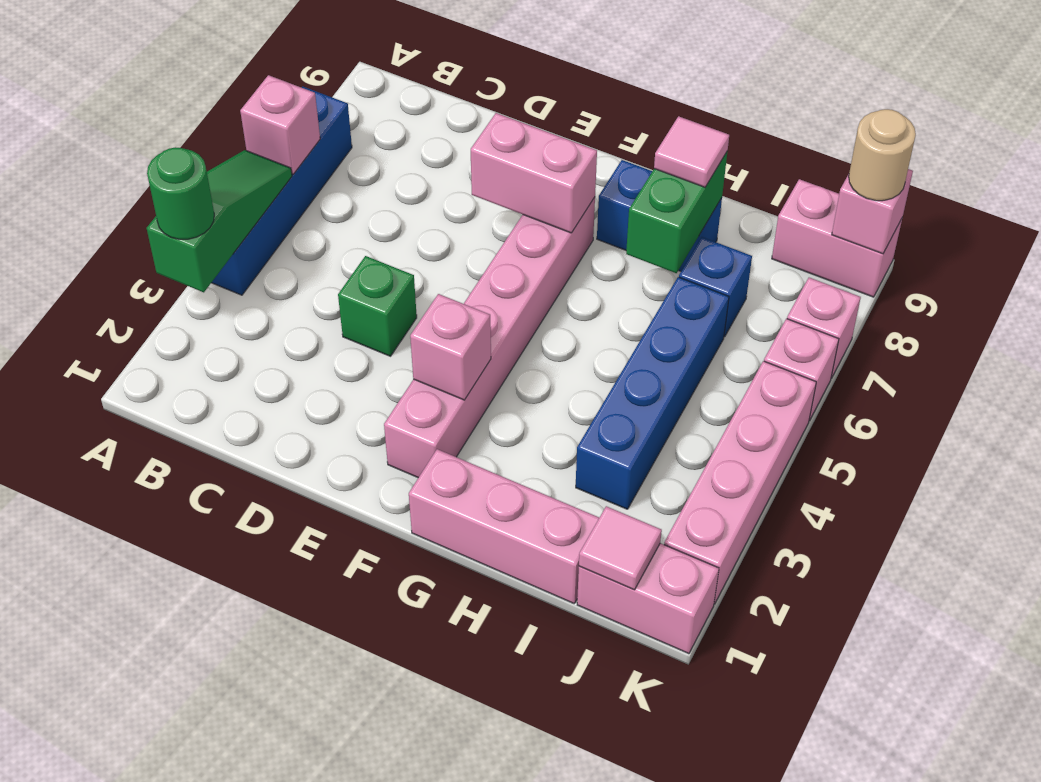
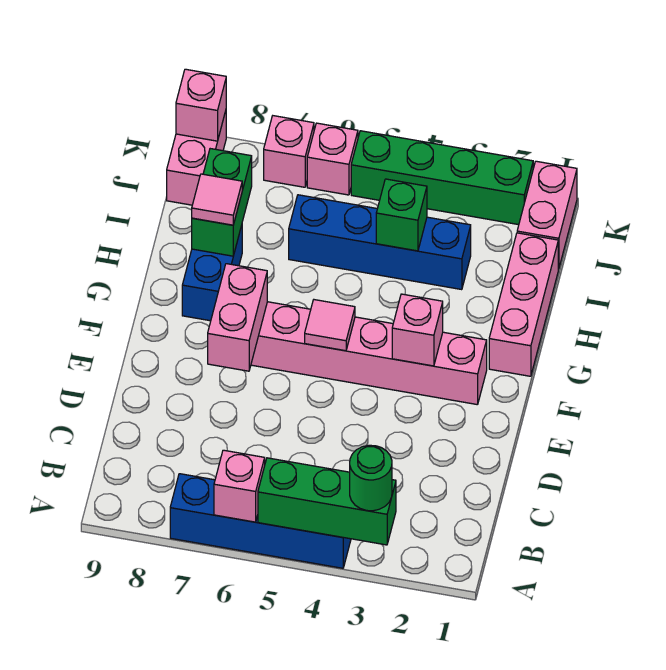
green slope A3:A5 level 2 top 3 -> green brick A3:A5 level 2
green brick D4 level 1 -> green brick I4 level 2
green brick H7:H8 level 2 -> green brick H8:I8 level 2
blue brick I7 level 1 -> none
pink tile J1 level 2 -> pink tile F5 level 2
pink brick K2:K5 level 1 -> green brick K2:K5 level 1
tan round brick K9 level 3 -> none

